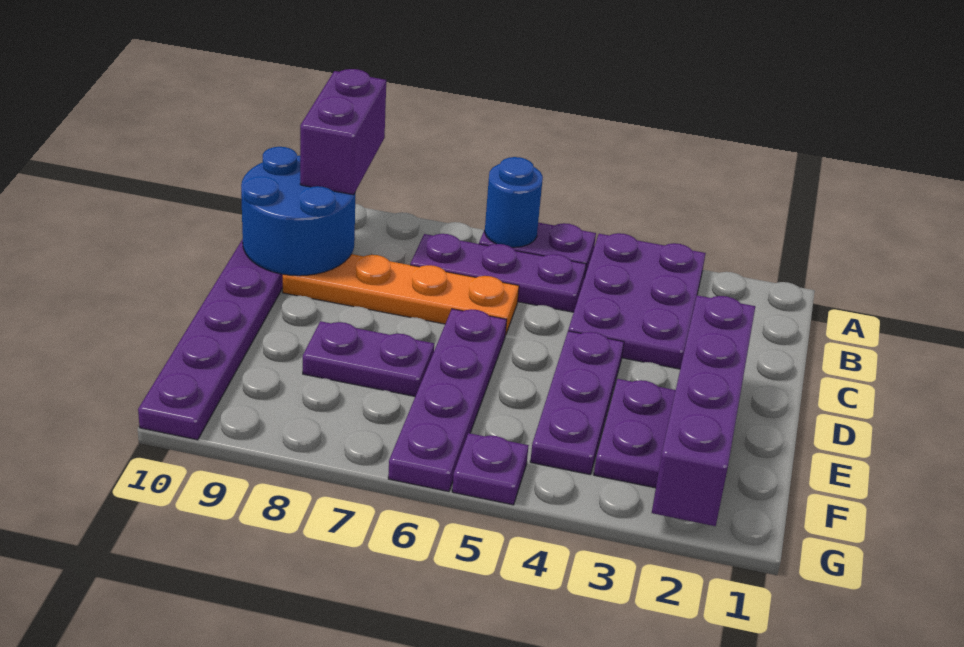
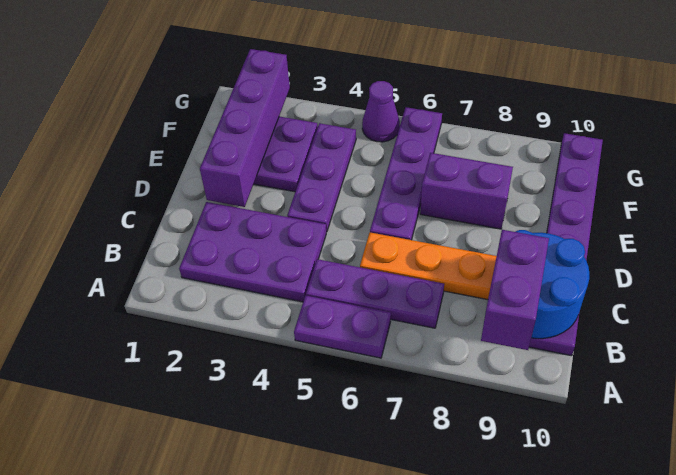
purple plate A3:C4 level 1 -> purple plate B2:C4 level 1
blue round brick A6 level 2 -> none
purple plate E7:E8 level 1 -> purple brick E7:E8 level 1
purple plate G5 level 1 -> purple cone G5 level 1

